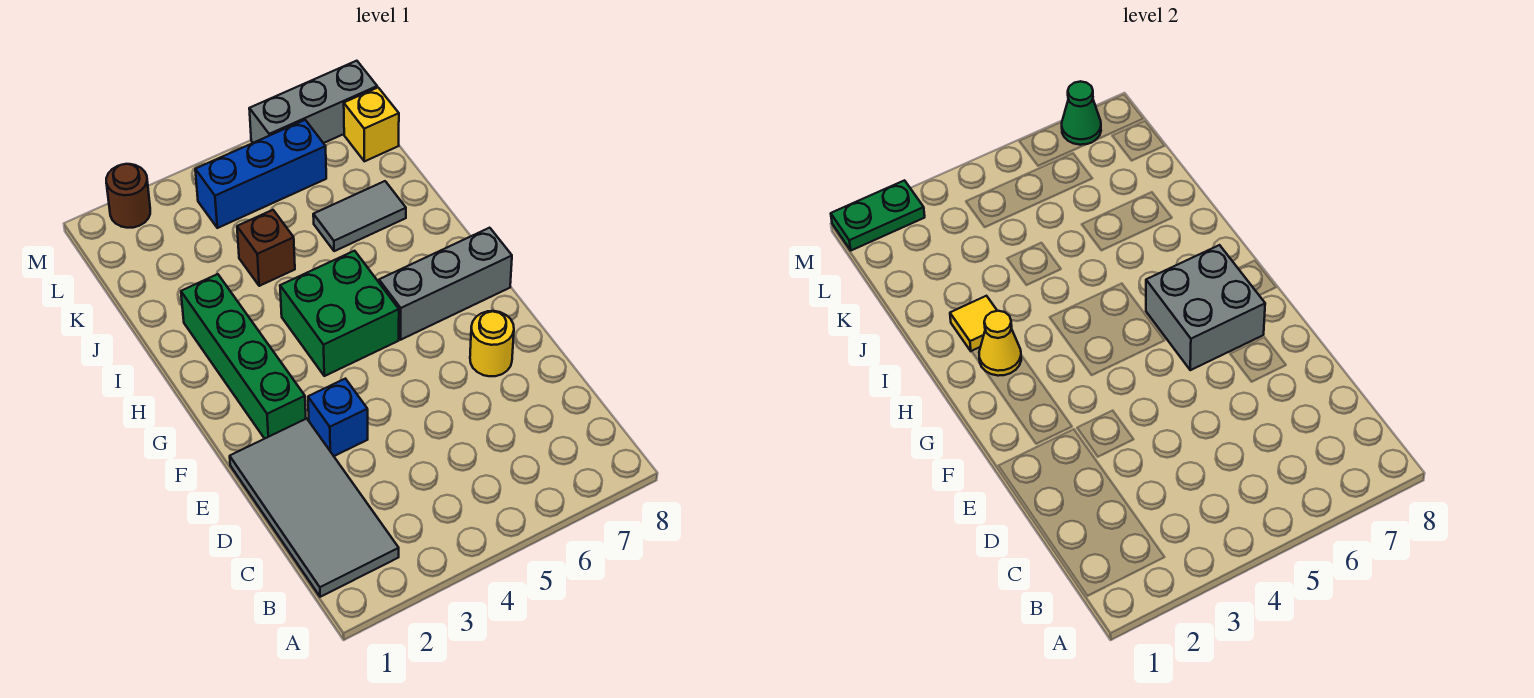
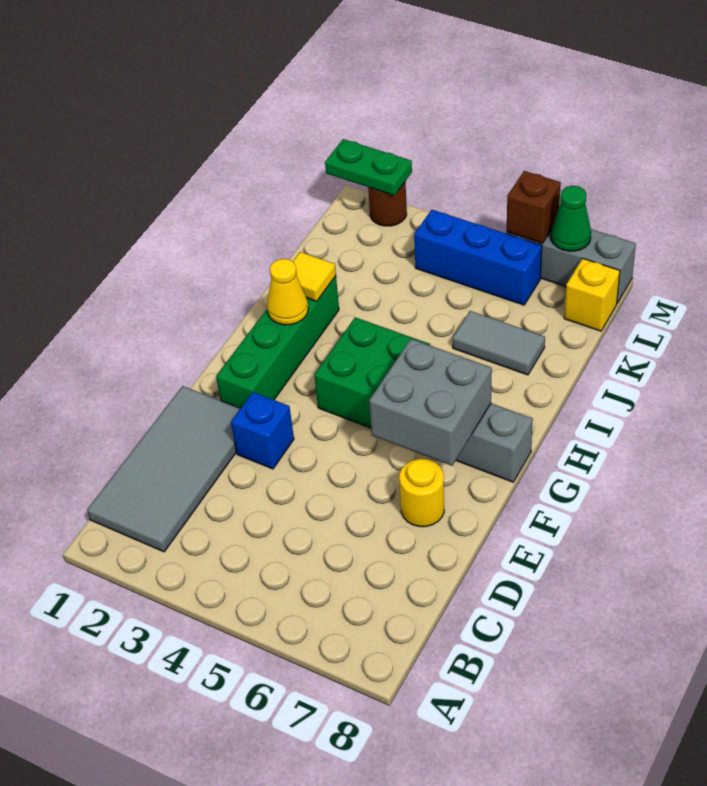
brown brick J4 level 1 -> brown brick M6 level 2

